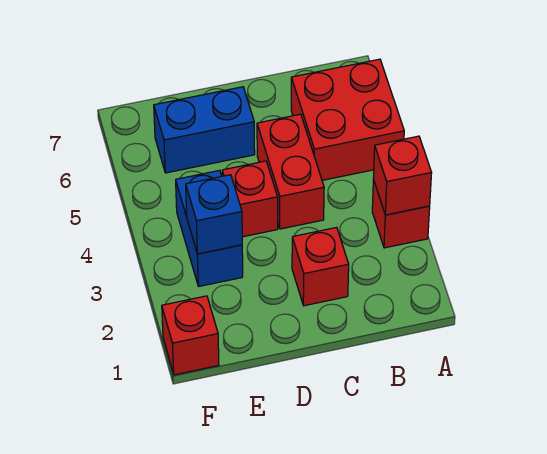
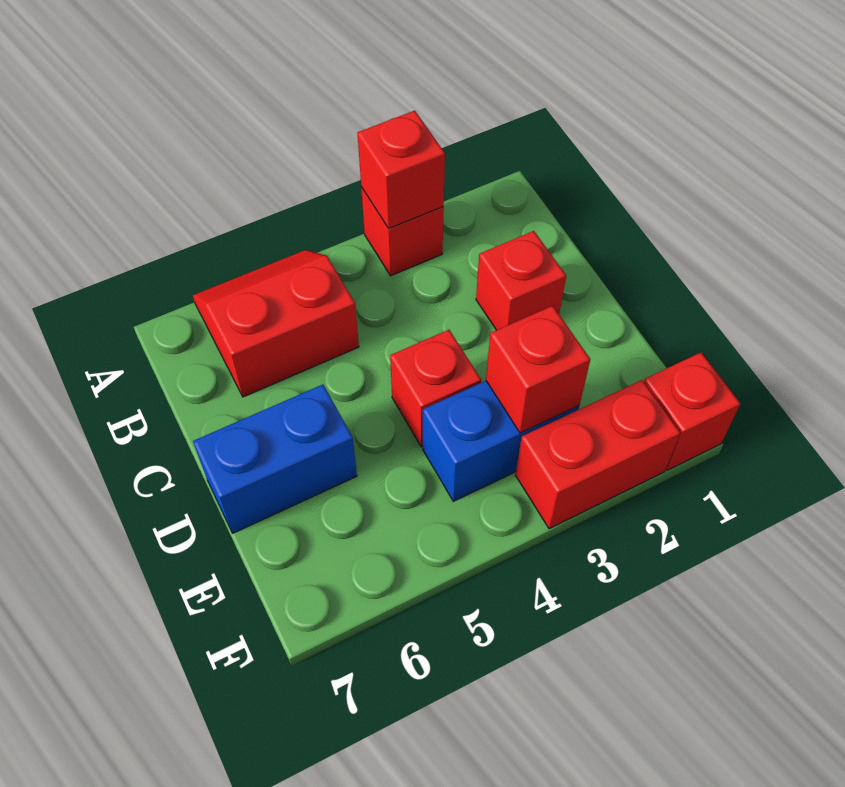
red brick A5:B6 level 1 -> red slope A5:B6 level 1 top B
red brick C4:C5 level 1 -> red brick F2:F3 level 1
blue brick D6:E6 level 1 -> blue brick D6:D7 level 1
blue brick E3 level 2 -> red brick E3 level 2

